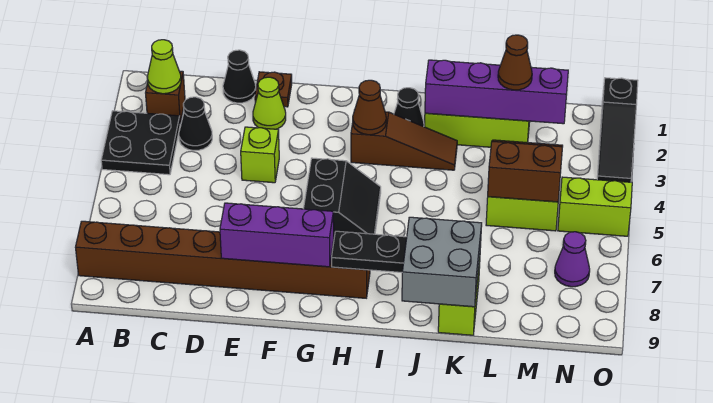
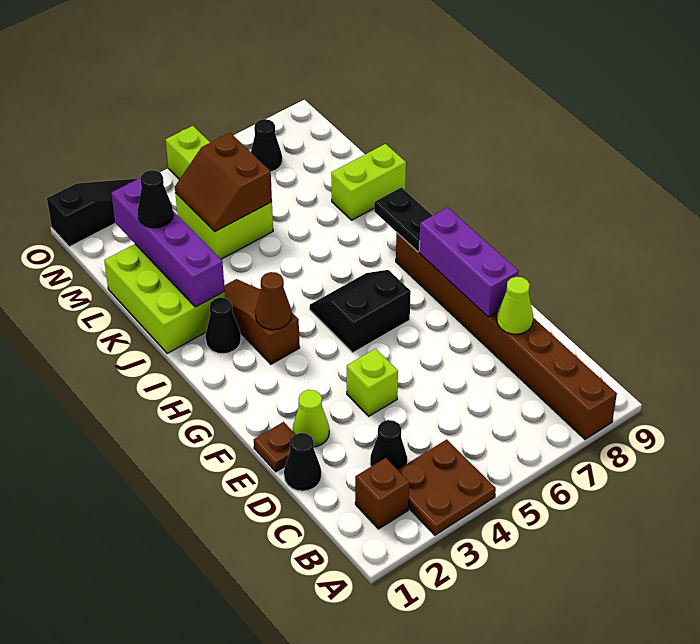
black plate A3:B4 level 1 -> brown plate A3:B4 level 1
lime cone B2 level 2 -> lime cone D8 level 2
grey brick J8:K9 level 2 -> none
brown cone L2 level 3 -> black cone L2 level 3
purple cone N7 level 1 -> black cone N7 level 1

